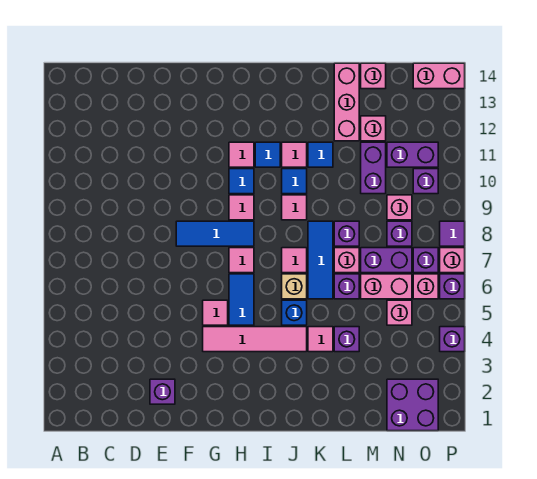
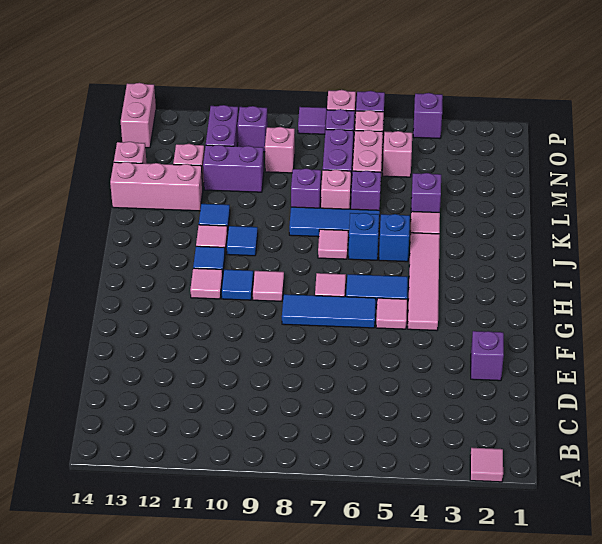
blue tile F8:H8 level 1 -> blue tile G6:G8 level 1
tan brick J6 level 1 -> blue brick J6 level 1
pink tile J9 level 1 -> pink tile A2 level 1
purple brick N1:O2 level 1 -> none
purple brick N8 level 1 -> none

